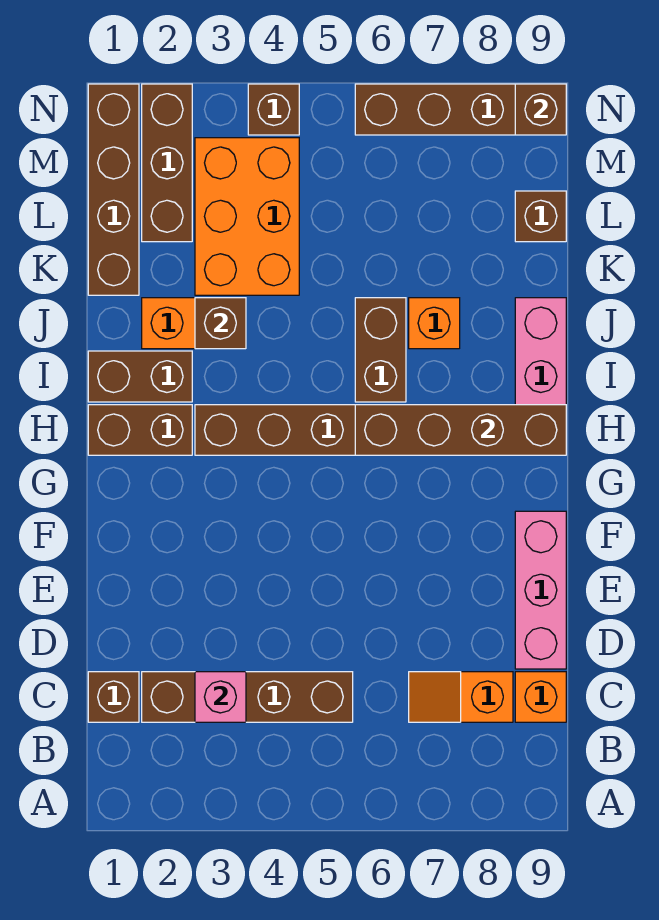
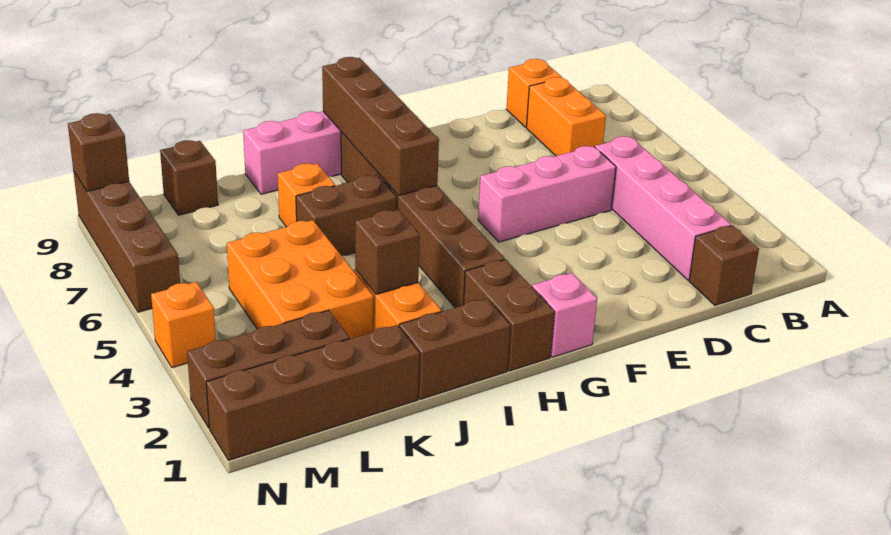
brown brick C2:C5 level 1 -> pink brick C2:C5 level 1
pink brick C3 level 2 -> pink brick G1 level 1
orange slope C7:C8 level 1 top 8 -> orange brick C7:C8 level 1
pink brick D9:F9 level 1 -> pink brick D5:F5 level 1
brown brick I1:I2 level 1 -> brown brick I1:J1 level 1
orange brick K3:M4 level 1 -> orange brick K3:L5 level 1
brown brick N4 level 1 -> orange brick N4 level 1

